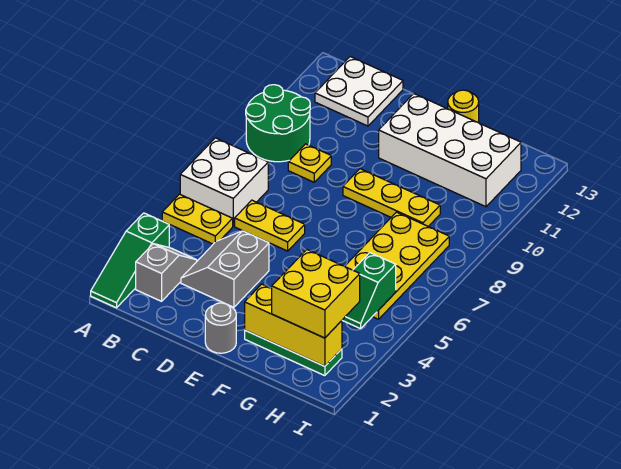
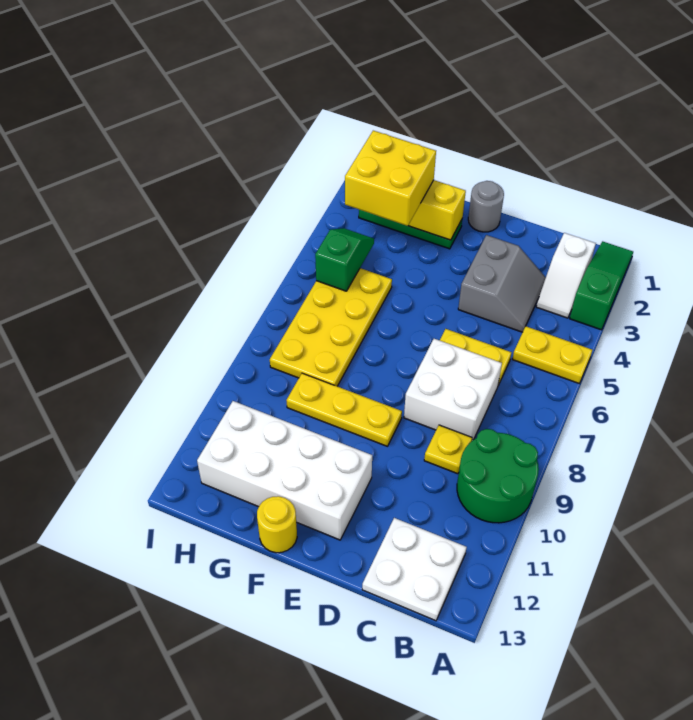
white brick A6:B7 level 1 -> white brick C7:D8 level 1
grey slope B2:B3 level 1 top 2 -> white slope B2:B3 level 1 top 2

